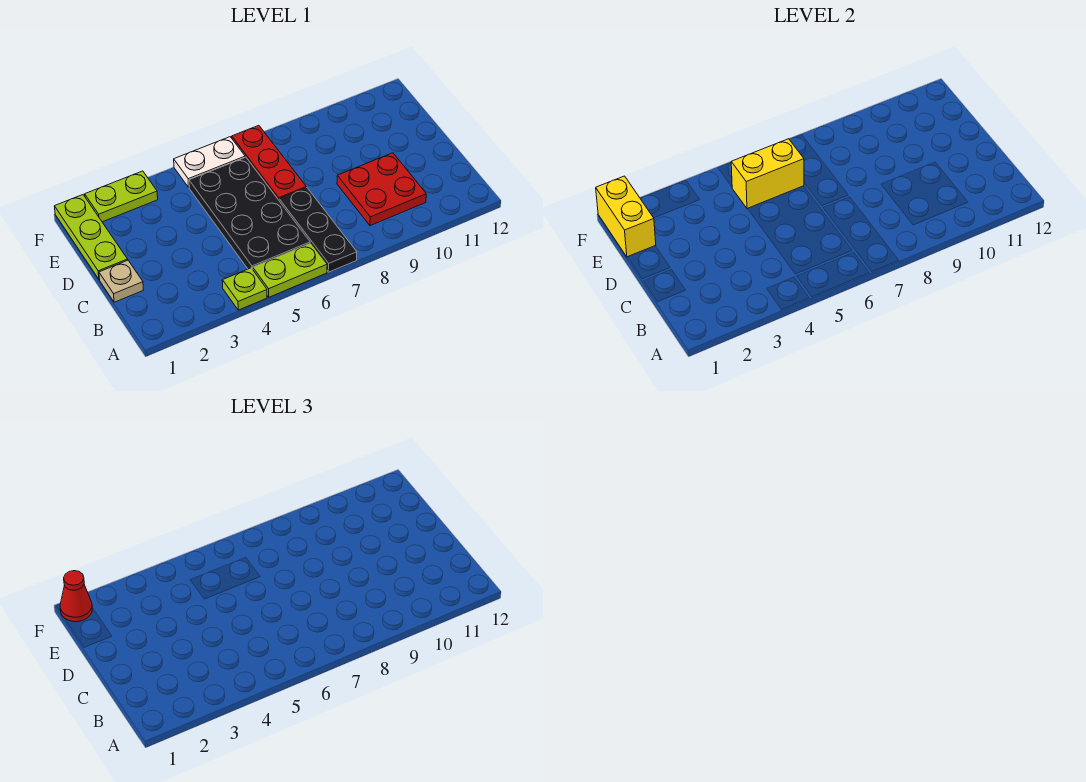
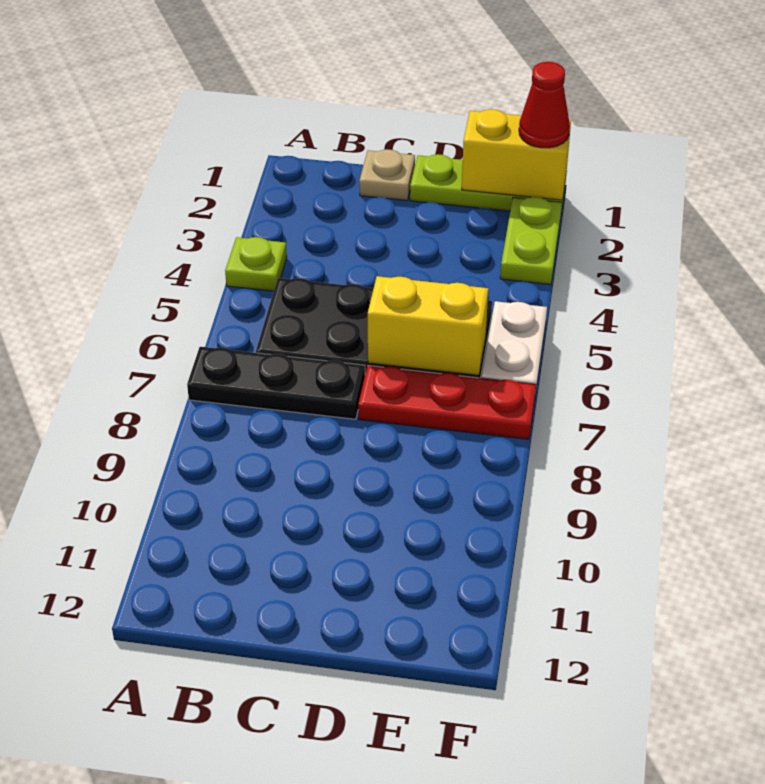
lime plate A5:A6 level 1 -> none
red plate B9:C10 level 1 -> none
yellow brick E5:E6 level 2 -> yellow brick D6:E6 level 2

